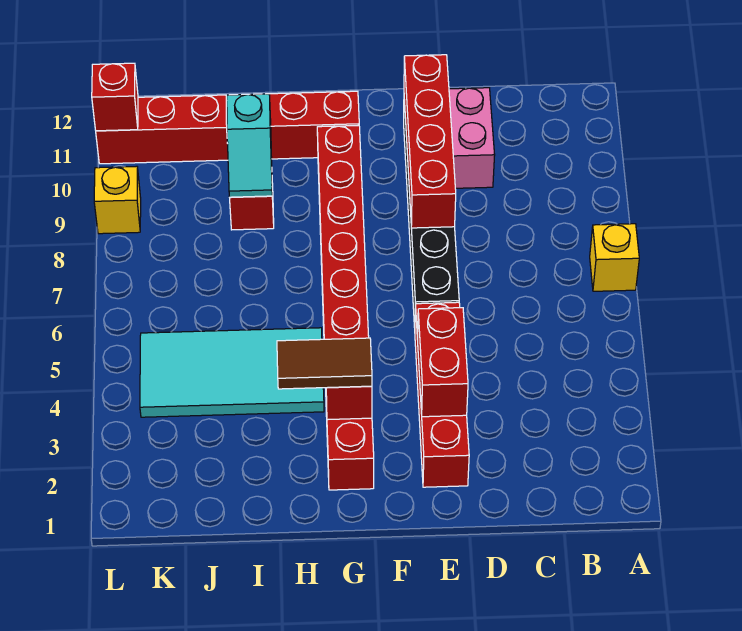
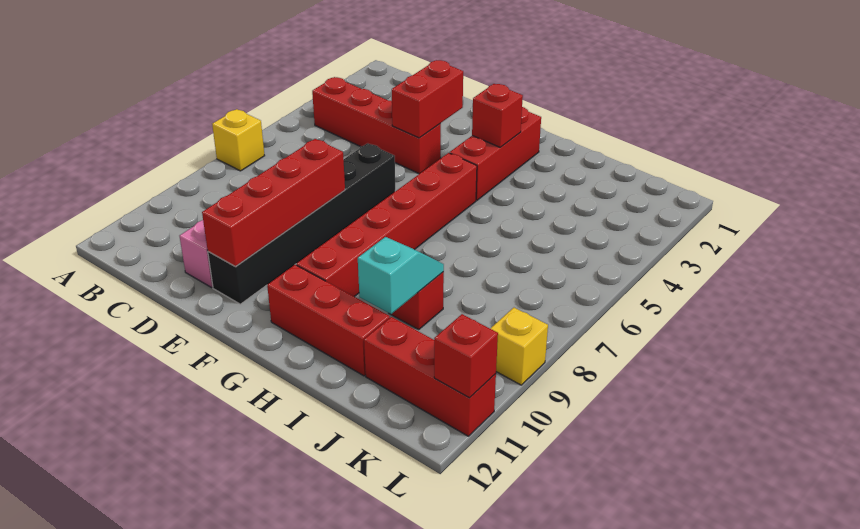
red brick E2:E5 level 1 -> red brick B4:E4 level 1
brown tile G3:H3 level 3 -> none
cyan tile H4:K5 level 1 -> none

